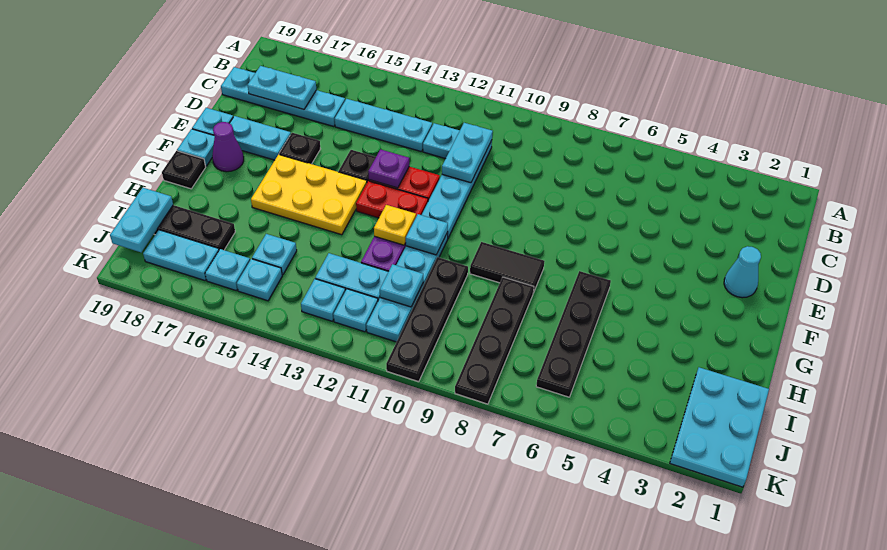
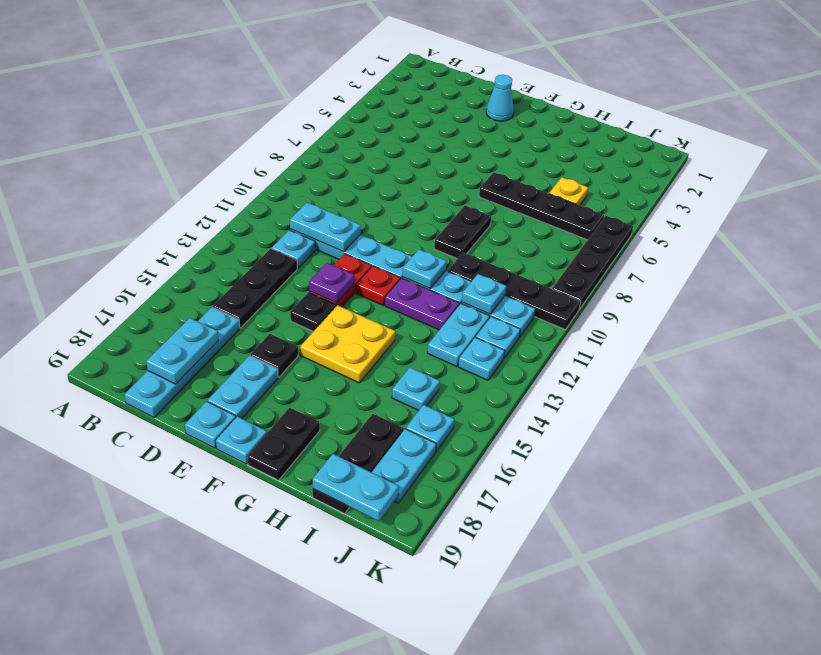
cyan plate C13:C15 level 1 -> black plate C13:C15 level 1
red plate F12:F13 level 1 -> red plate F12 level 1
yellow plate F14:G16 level 1 -> yellow plate F14:G15 level 1
purple cone F18 level 1 -> none
black tile G8:G9 level 1 -> black plate G8:G9 level 1
yellow plate G12 level 2 -> yellow plate I5 level 1
black plate G19 level 1 -> black plate G18:G19 level 1
black plate H8:K8 level 1 -> black plate K6:K9 level 1
cyan plate I1:K2 level 1 -> none
cyan plate J15 level 1 -> none

